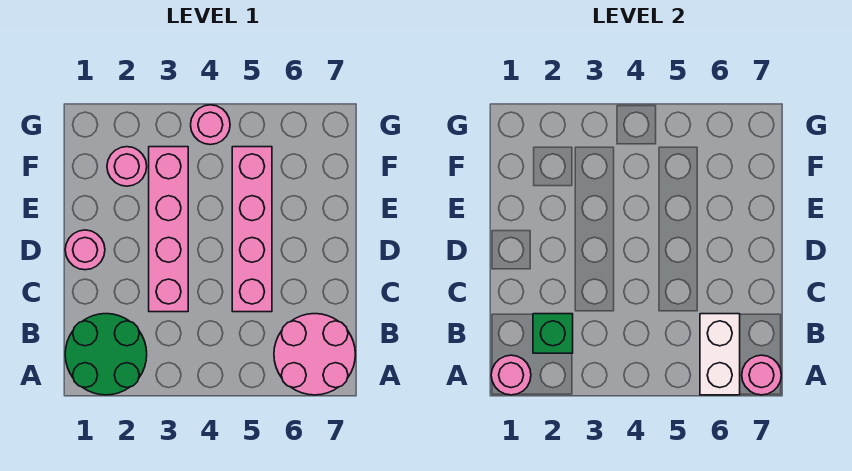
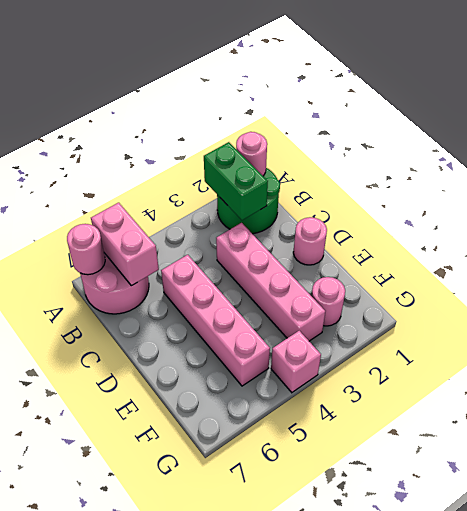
white brick A6:B6 level 2 -> pink brick A6:B6 level 2
green brick B2 level 2 -> green brick A2:B2 level 2
pink round brick G4 level 1 -> pink brick G4 level 1

